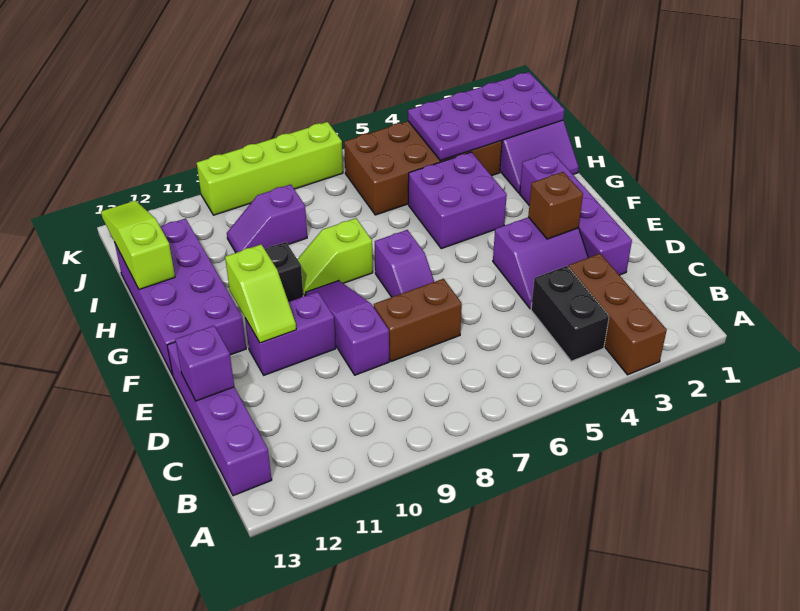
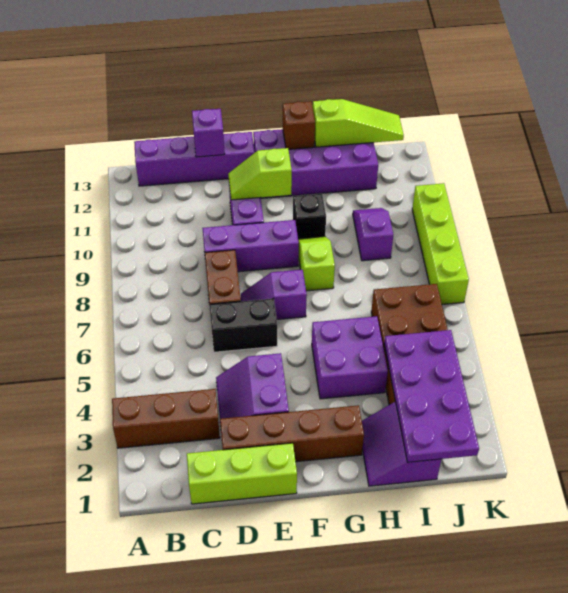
black brick B4:C4 level 1 -> black brick D6:E6 level 1
none -> lime brick C1:E1 level 1
purple brick D2:G2 level 1 -> brown brick D2:G2 level 1
purple slope D9:F9 level 1 top D -> purple brick D9:F9 level 1
brown brick E3 level 2 -> brown brick G13 level 2

